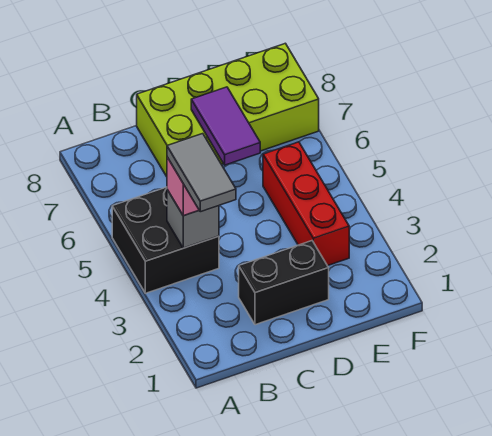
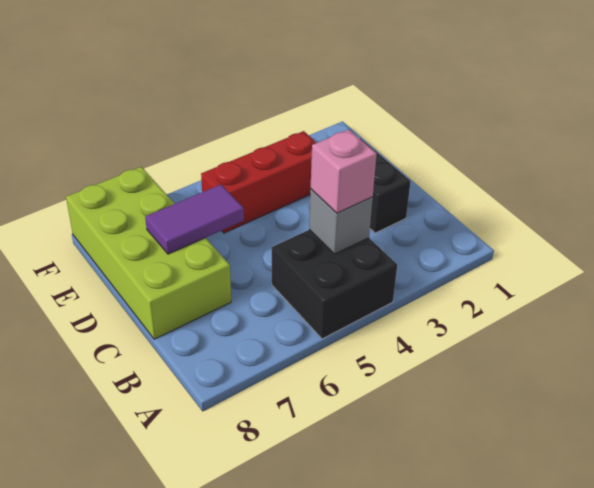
grey tile B3:B4 level 4 -> none

